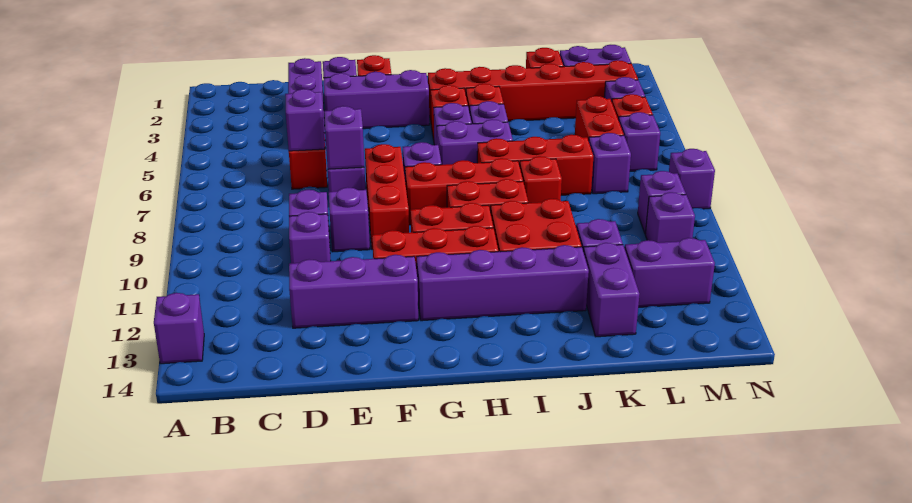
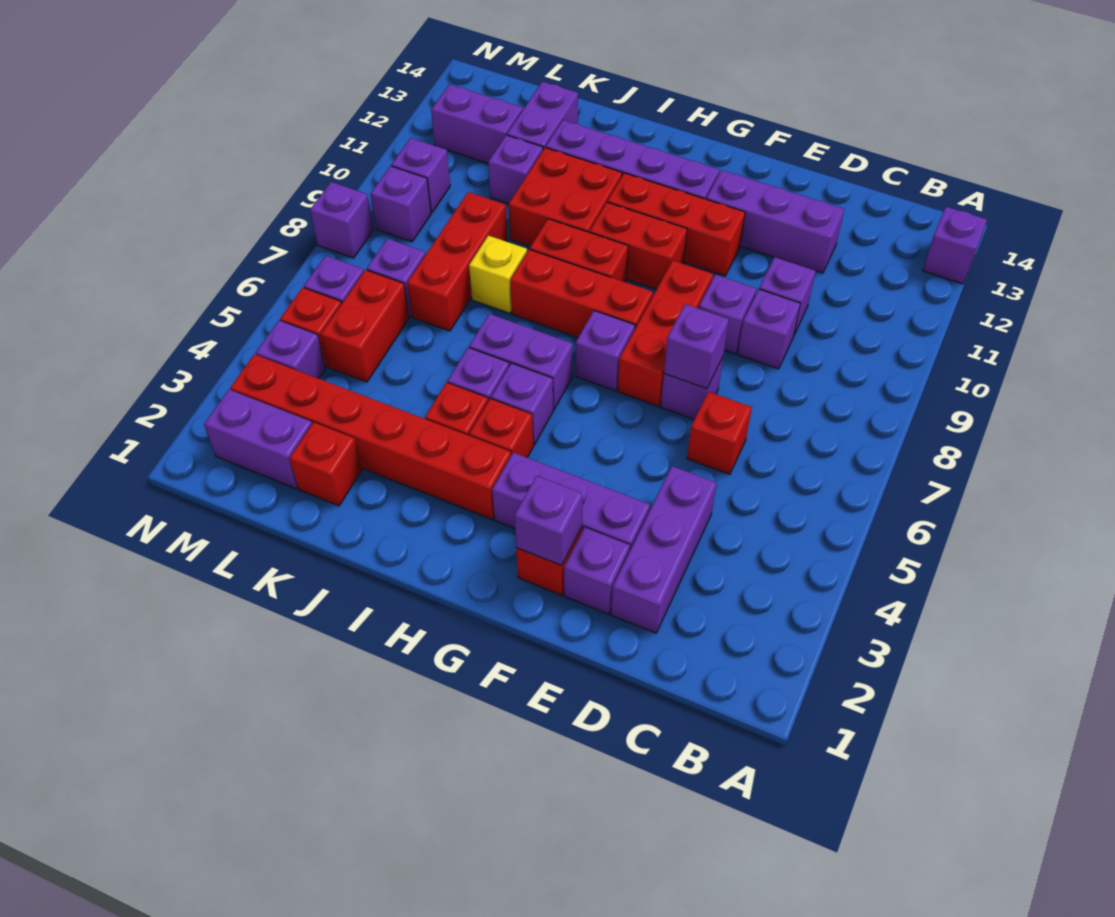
purple brick D6 level 2 -> purple brick F2 level 2
red brick I7:K7 level 1 -> red brick K7:K9 level 1
red brick J8 level 1 -> yellow brick J8 level 1

